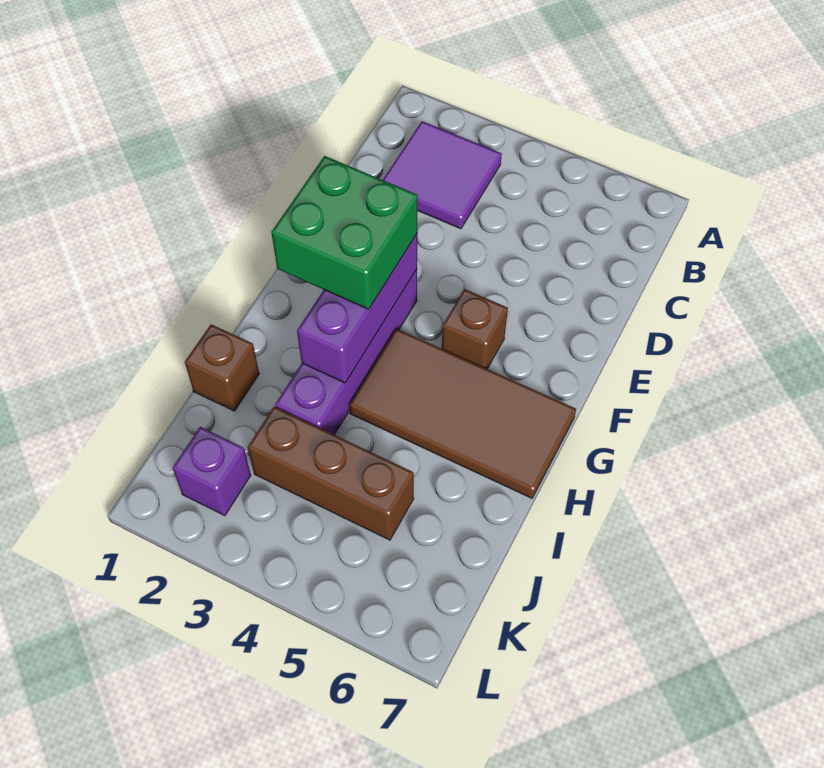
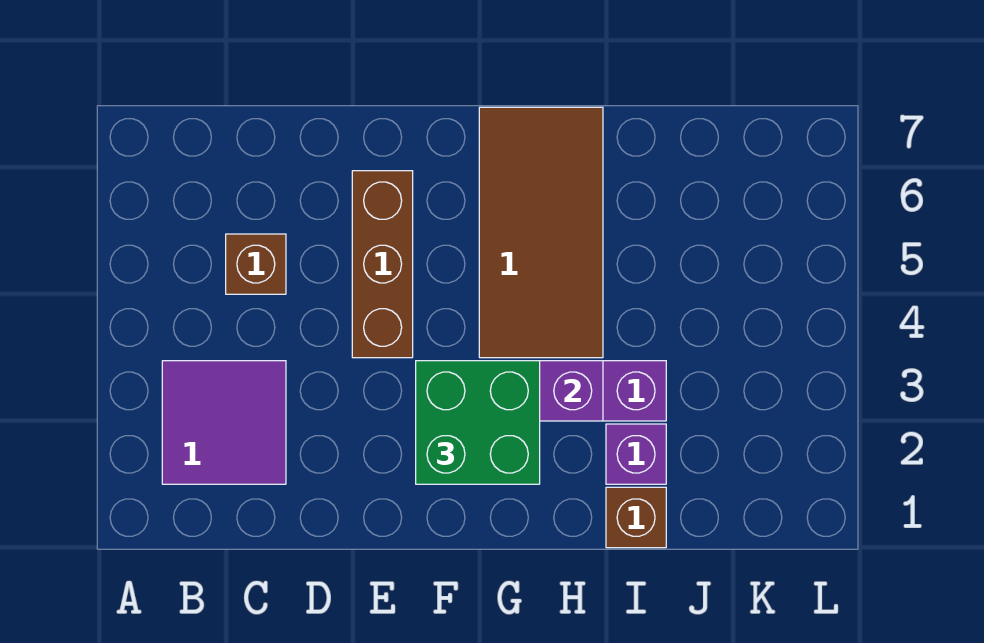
brown brick F5 level 1 -> brown brick C5 level 1
brown brick J3:J5 level 1 -> brown brick E4:E6 level 1
purple brick K2 level 1 -> purple brick I2 level 1

